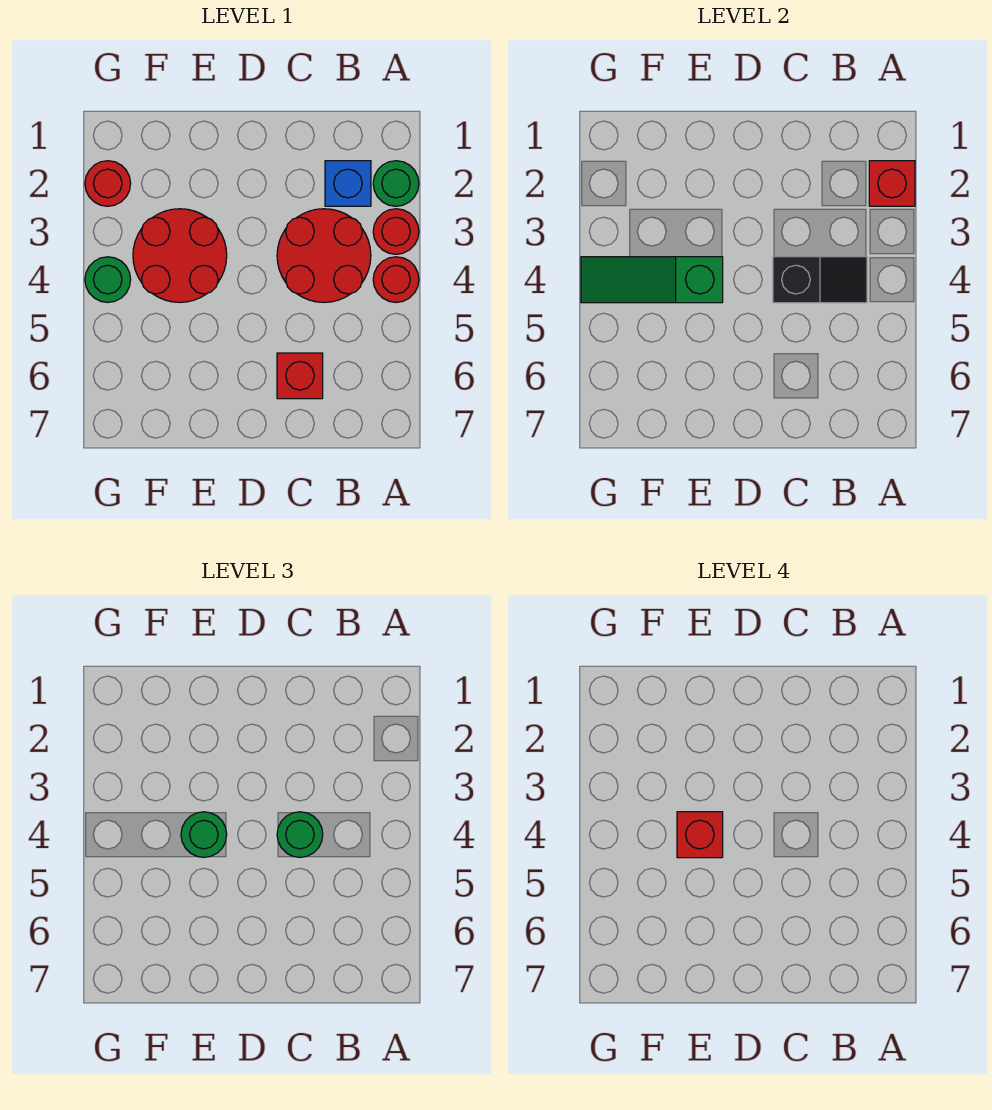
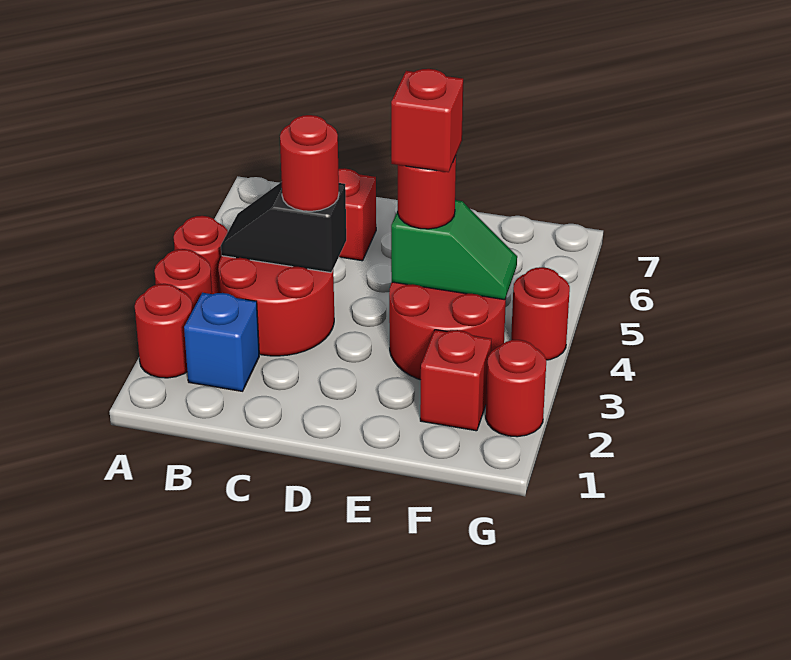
green round brick A2 level 1 -> red round brick A2 level 1
red brick A2 level 2 -> red brick F2 level 1
green round brick C4 level 3 -> red round brick C4 level 3
green slope E4:G4 level 2 top E -> green slope E4:F4 level 2 top E
green round brick E4 level 3 -> red round brick E4 level 3
green round brick G4 level 1 -> red round brick G4 level 1

